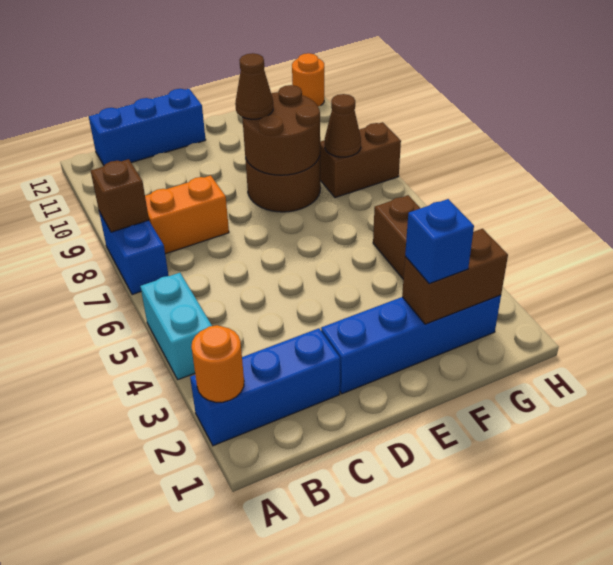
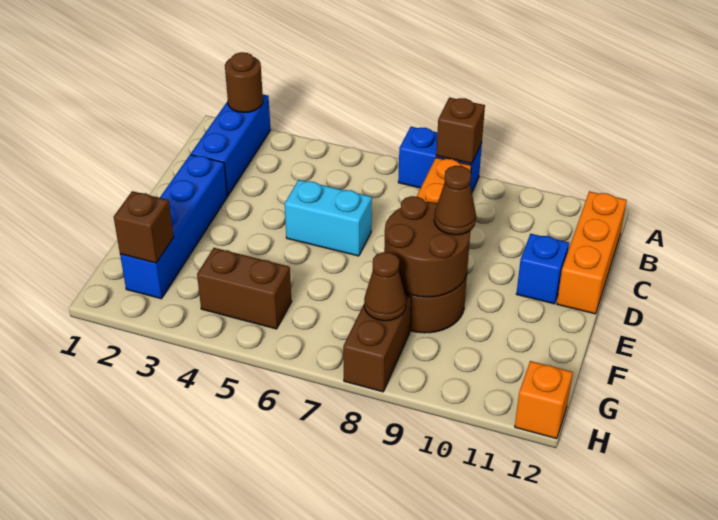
orange round brick A2 level 2 -> brown round brick A2 level 2
cyan brick A4:A5 level 1 -> cyan brick D5:D6 level 1
blue brick B12:D12 level 1 -> orange brick B12:D12 level 1
brown brick F2:G2 level 2 -> brown brick G2 level 2
blue brick F2 level 3 -> blue brick D11 level 1
orange round brick H12 level 1 -> orange brick H12 level 1

